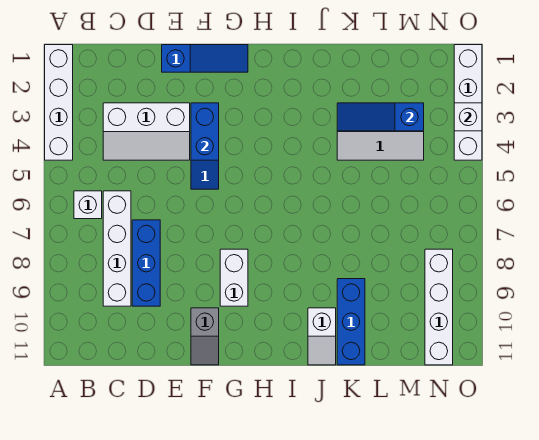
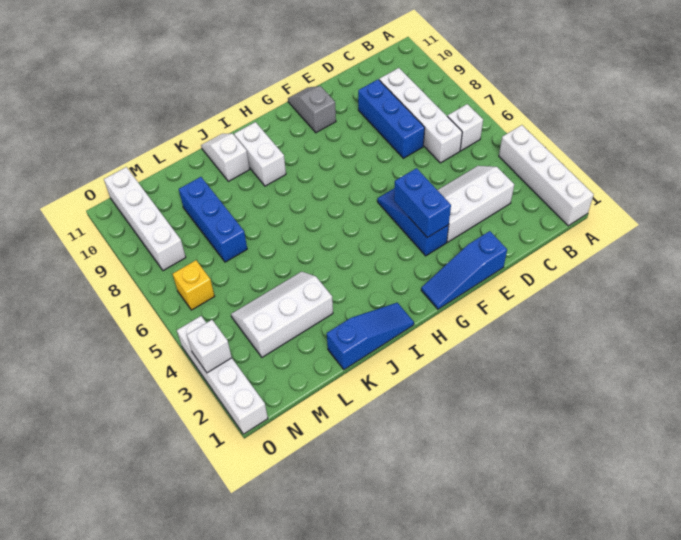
white brick G8:G9 level 1 -> white brick I9:I10 level 1
blue slope K3:M3 level 2 top M -> blue slope I1:K1 level 1 top K
blue brick K9:K11 level 1 -> blue brick L7:L9 level 1
none -> yellow brick N6 level 1

